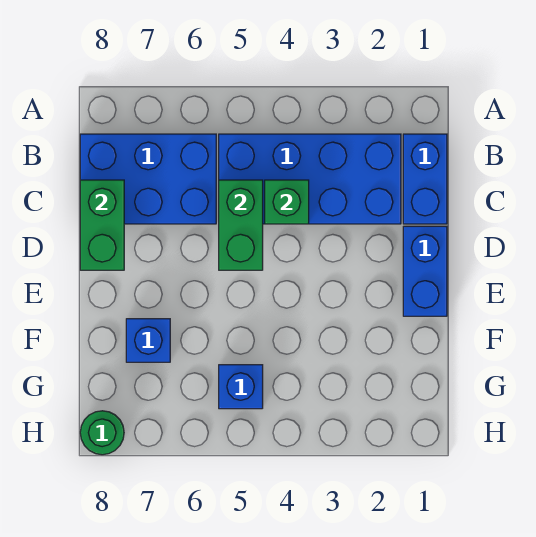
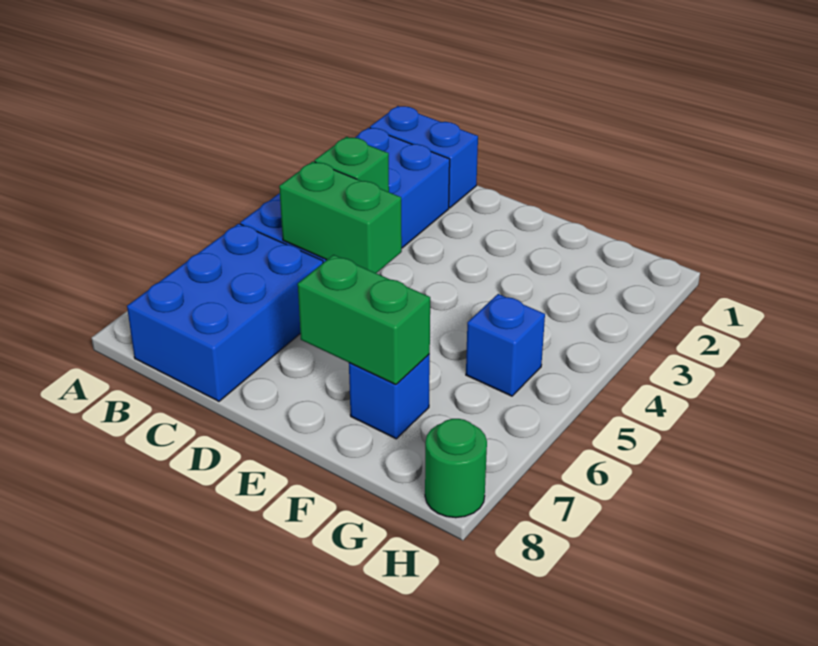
green brick C8:D8 level 2 -> green brick E7:F7 level 2
blue brick D1:E1 level 1 -> none

